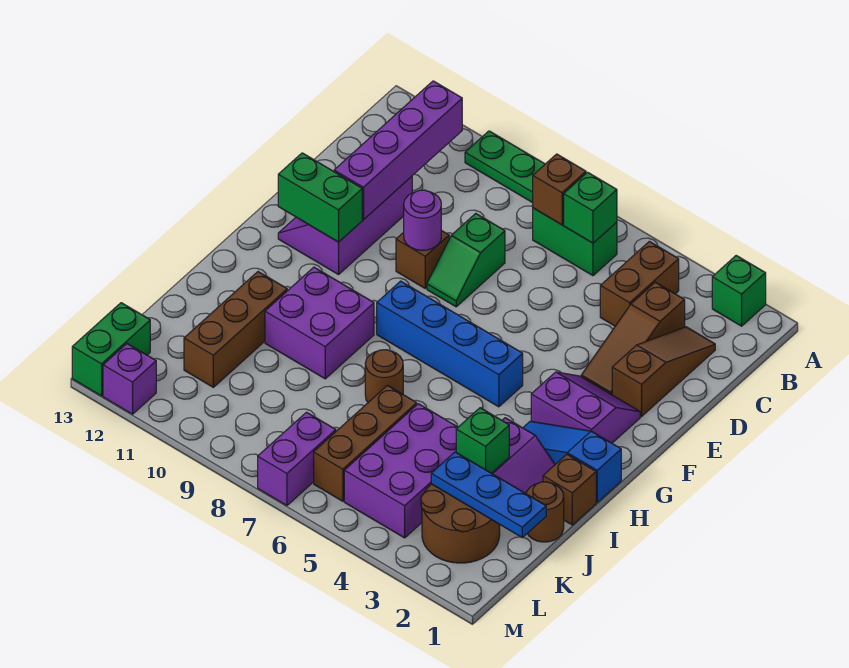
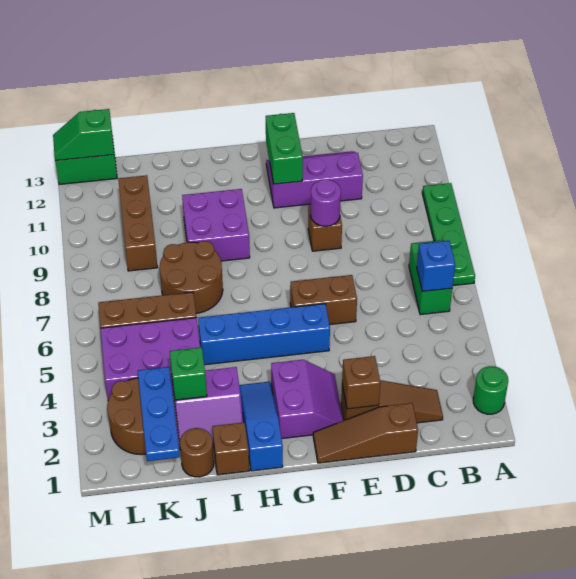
green brick A2 level 1 -> green round brick A2 level 1
brown brick B4:C4 level 1 -> brown brick E6:F6 level 1
green brick B6 level 2 -> blue brick B6 level 2
brown brick B7 level 2 -> brown brick E2 level 2
purple brick B11:E11 level 2 -> none
brown slope C3:E3 level 1 top C -> brown slope D1:F1 level 1 top D
green slope D8:E8 level 1 top D -> green slope L13:M13 level 2 top L
blue brick G5:G8 level 1 -> blue brick F5:I5 level 1
brown round brick I7 level 1 -> brown round brick I7:J8 level 1
brown brick I11:K11 level 1 -> brown brick K9:K11 level 1
purple brick L7:M7 level 1 -> none
purple brick M12 level 1 -> none

